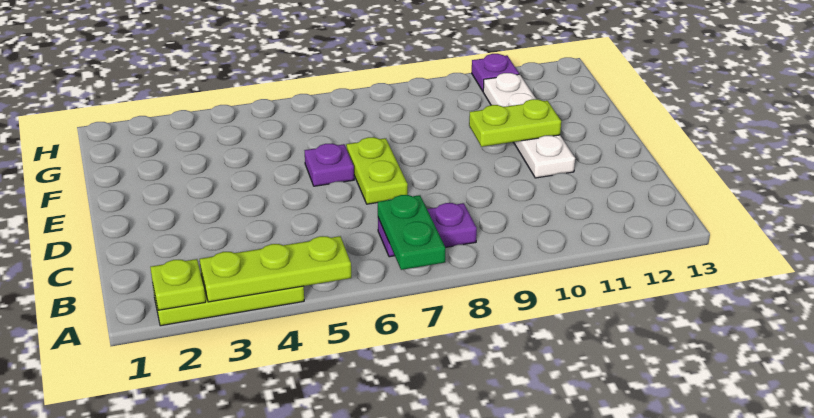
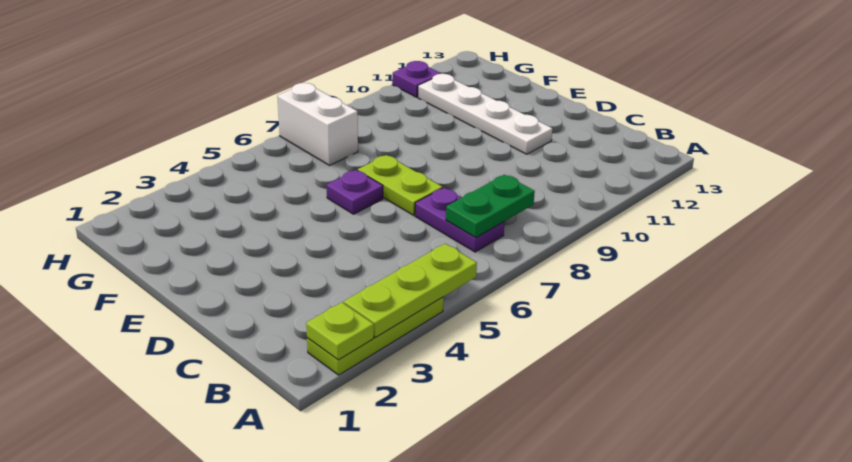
green plate A7:B7 level 2 -> green plate B7:B8 level 2
purple plate B7:B8 level 1 -> purple plate B7:C7 level 1
lime plate E10:E11 level 2 -> none
none -> white brick G7:H7 level 1

